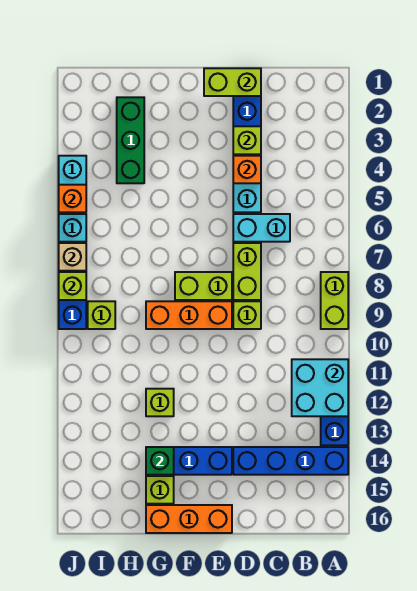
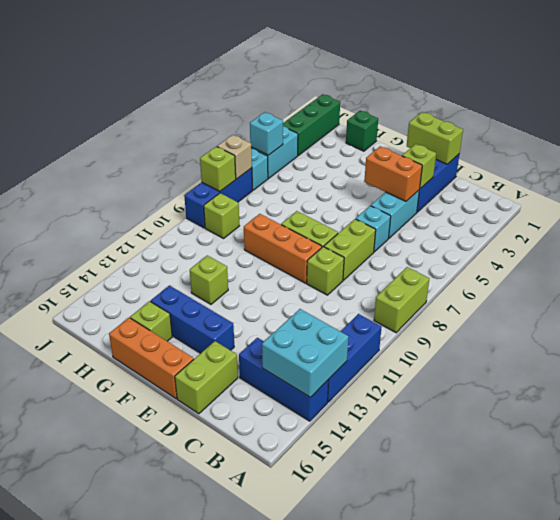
cyan brick A11:B12 level 2 -> cyan brick A13:B14 level 2
blue brick A14:D14 level 1 -> blue brick A14:C14 level 1
cyan brick C6:D6 level 1 -> cyan brick D6 level 1
orange brick D4 level 2 -> orange brick D4:E4 level 2
none -> lime brick D15:D16 level 1
green brick G14 level 2 -> green brick H1 level 1
green brick H2:H4 level 1 -> green brick J1:J3 level 1
orange brick J5 level 2 -> cyan brick J5 level 2

